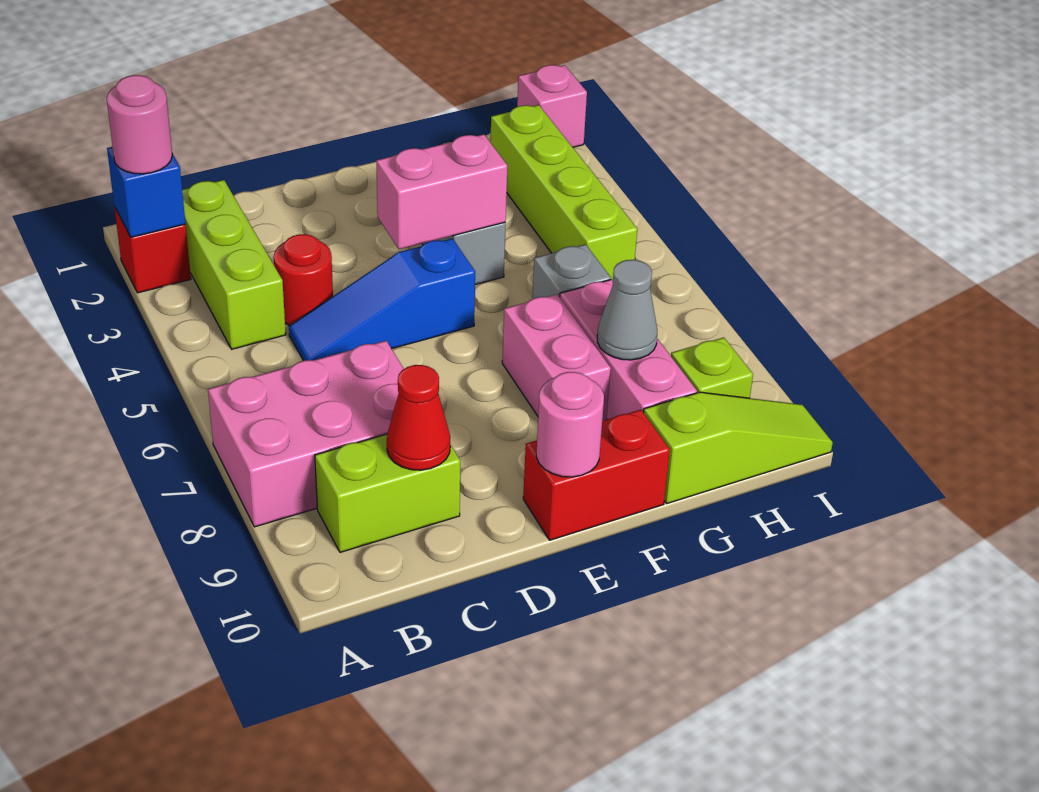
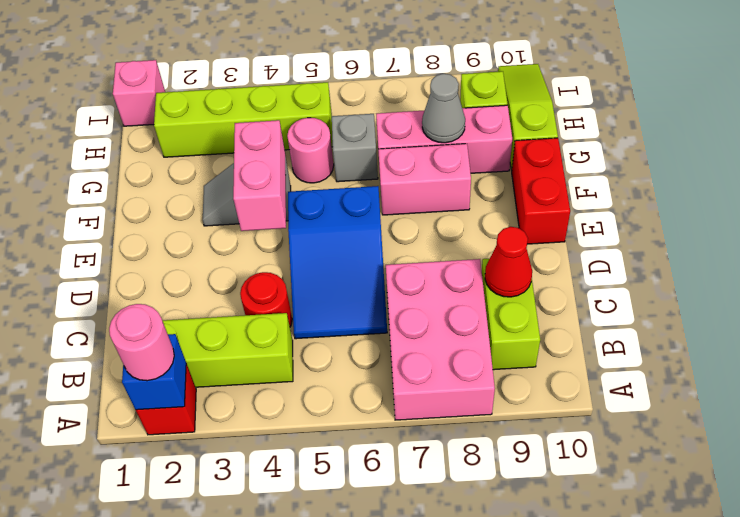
blue slope C5:E5 level 1 top E -> blue slope C5:E6 level 1 top E
pink round brick E10 level 2 -> pink round brick G5 level 1

